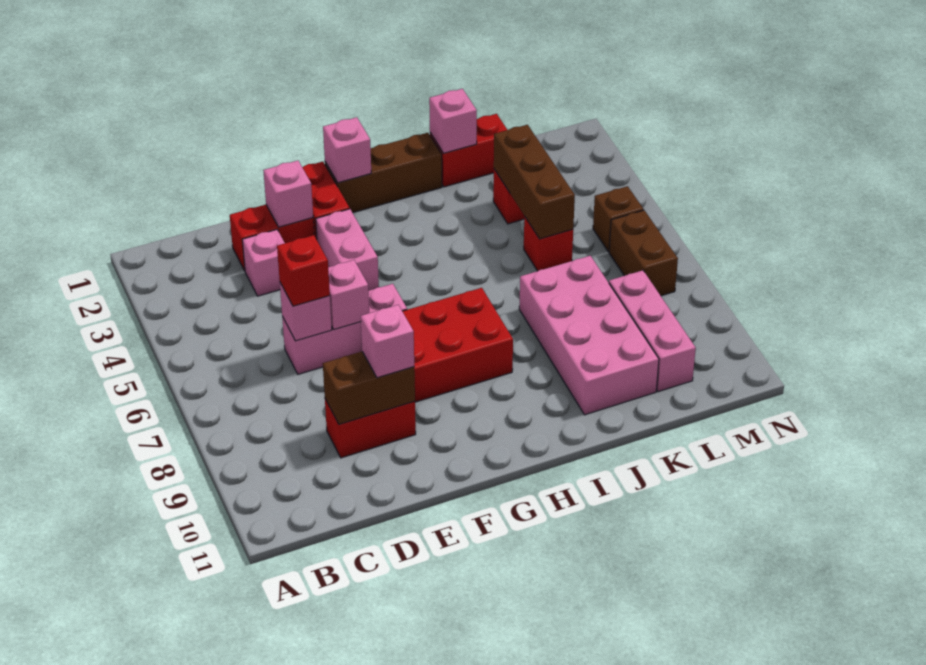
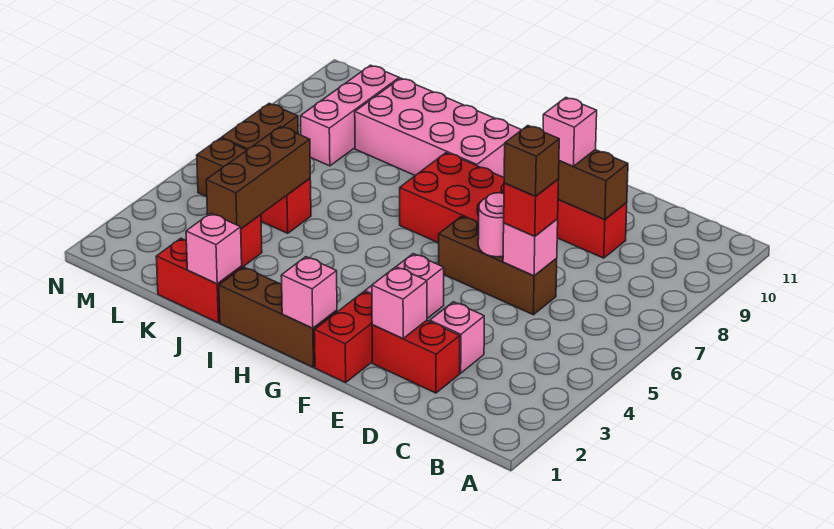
pink brick D6:F6 level 1 -> brown brick D6:F6 level 1
none -> brown brick D6 level 4
pink brick E6 level 2 -> pink round brick E6 level 2
pink brick J7:K10 level 1 -> pink brick H9:K10 level 1

